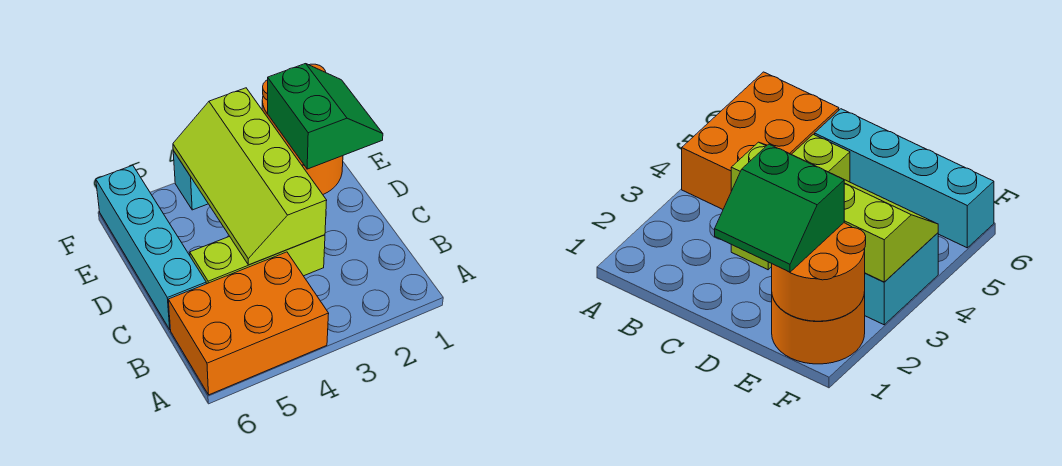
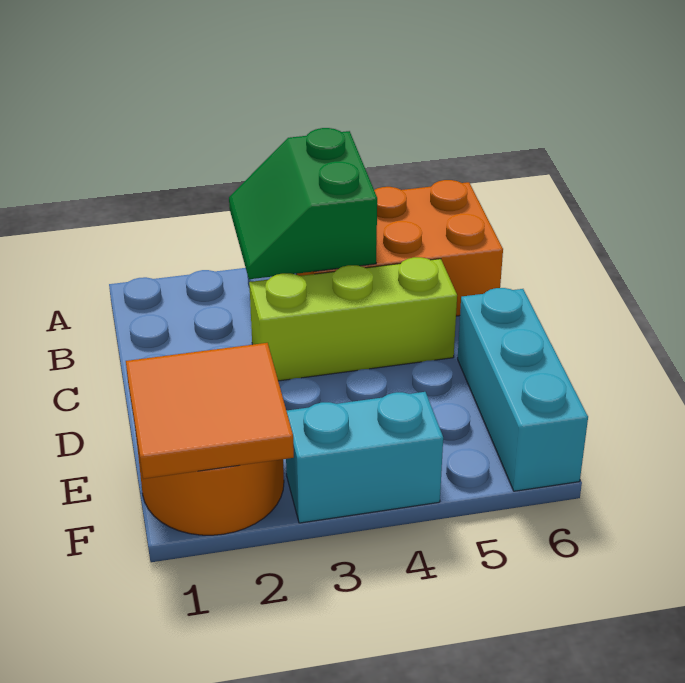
lime slope C3:F4 level 2 top 3 -> none
cyan brick C6:F6 level 1 -> cyan brick D6:F6 level 1
green slope D1:E2 level 3 top 2 -> green slope A3:B4 level 2 top 4
orange round brick E1:F2 level 2 -> orange tile E1:F2 level 2

